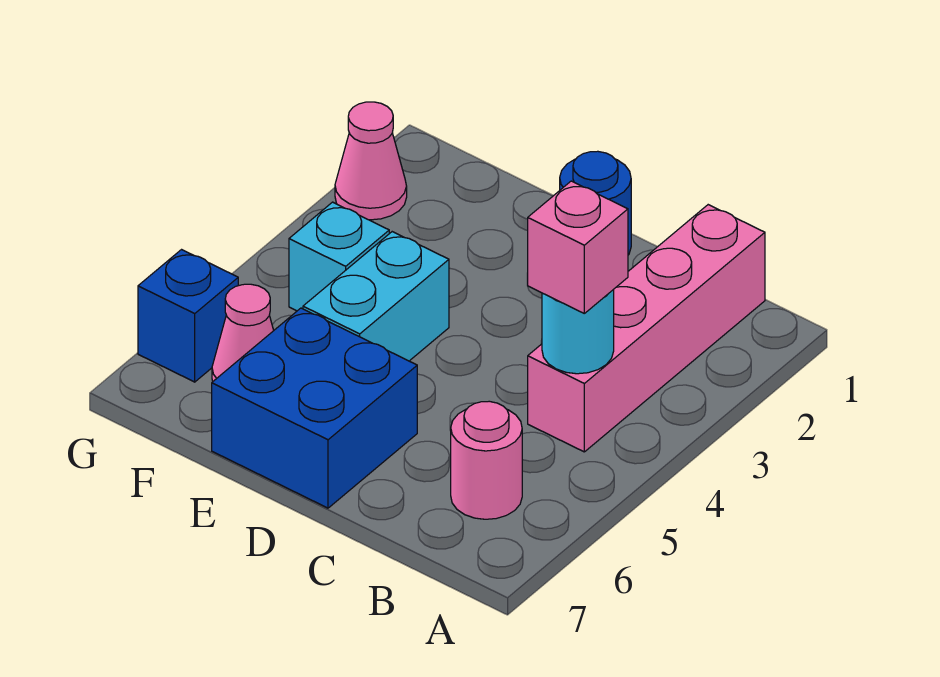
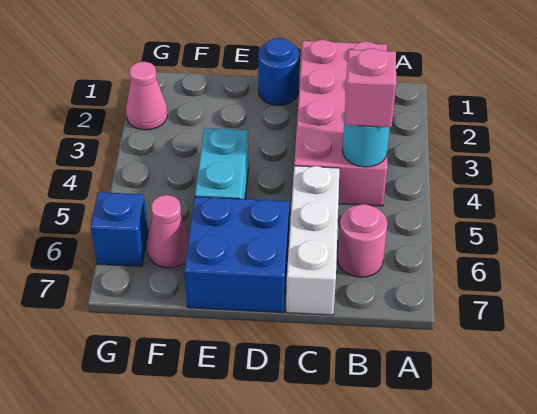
pink brick B1:B4 level 1 -> pink brick B1:C4 level 1
none -> white brick C5:C7 level 1
cyan brick F4 level 1 -> none

